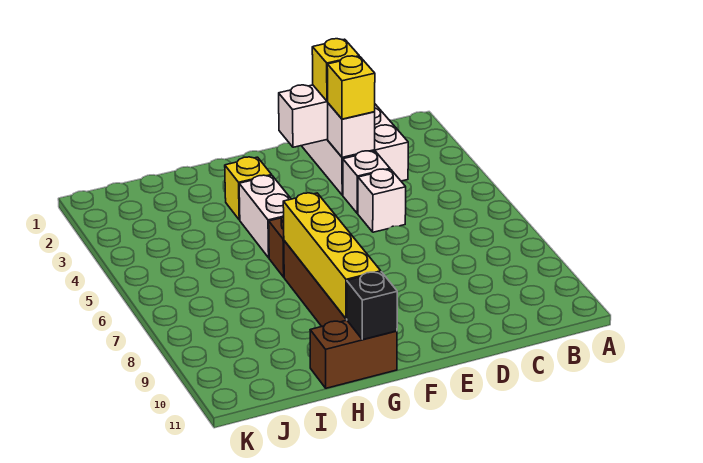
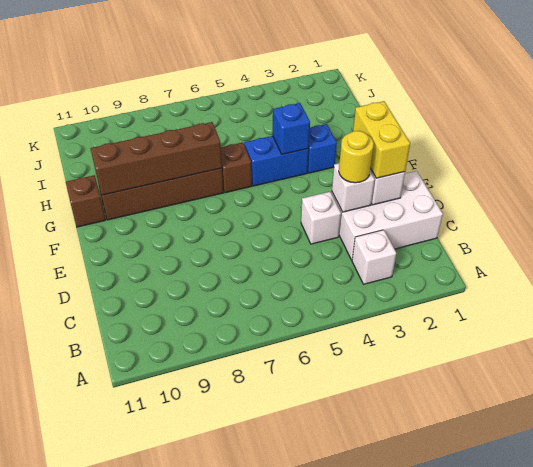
yellow brick D2 level 3 -> yellow brick D2:E2 level 3
yellow brick D3 level 3 -> yellow round brick D3 level 3
white brick D5 level 1 -> white brick B3 level 1
yellow brick G3 level 1 -> blue brick G3 level 1
white brick G4:G5 level 1 -> blue brick G4:G5 level 1
none -> blue brick G4 level 2
yellow brick G7:G10 level 2 -> brown brick G7:G10 level 2
brown brick G11:H11 level 1 -> brown brick G11 level 1
black brick G11 level 2 -> none

